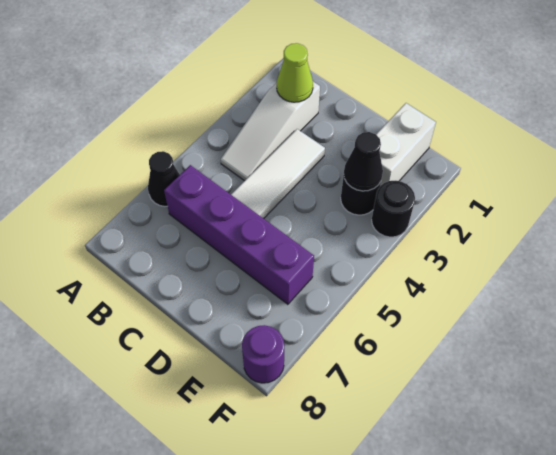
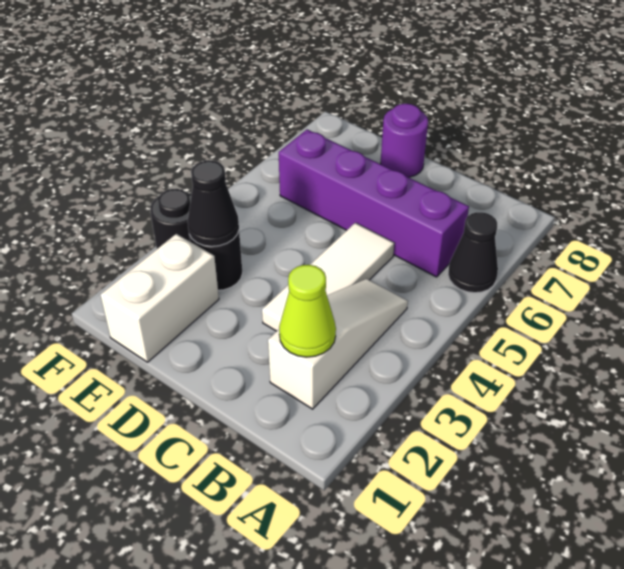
purple round brick F8 level 1 -> purple round brick D8 level 1

